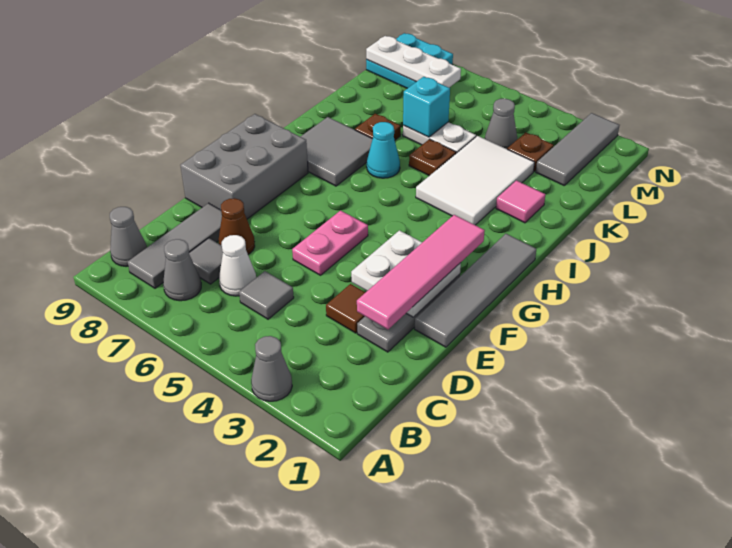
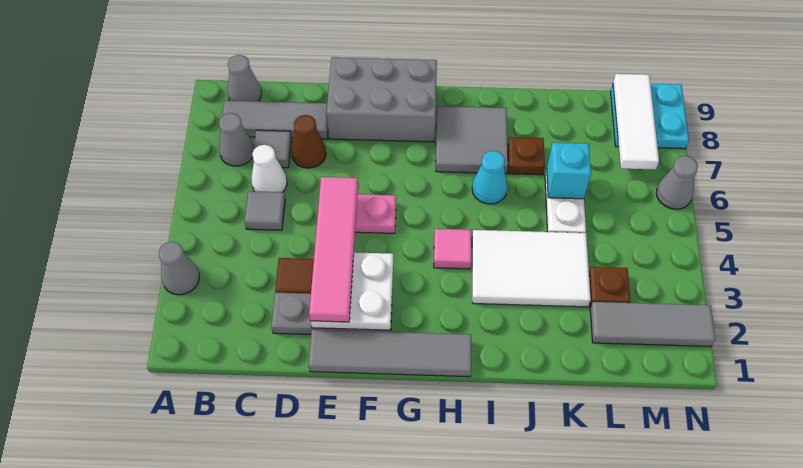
pink tile D2:G2 level 3 -> pink tile E2:E5 level 3
pink tile J2 level 1 -> pink tile H4 level 1
brown plate J5 level 1 -> none
grey cone L4 level 1 -> grey cone N6 level 1
white plate M7:M9 level 2 -> white tile M7:M9 level 2

